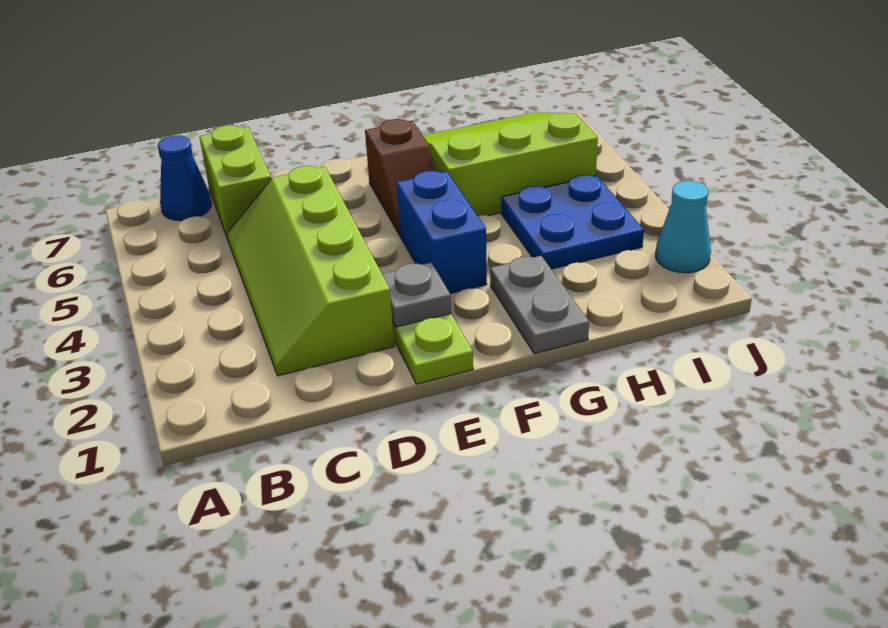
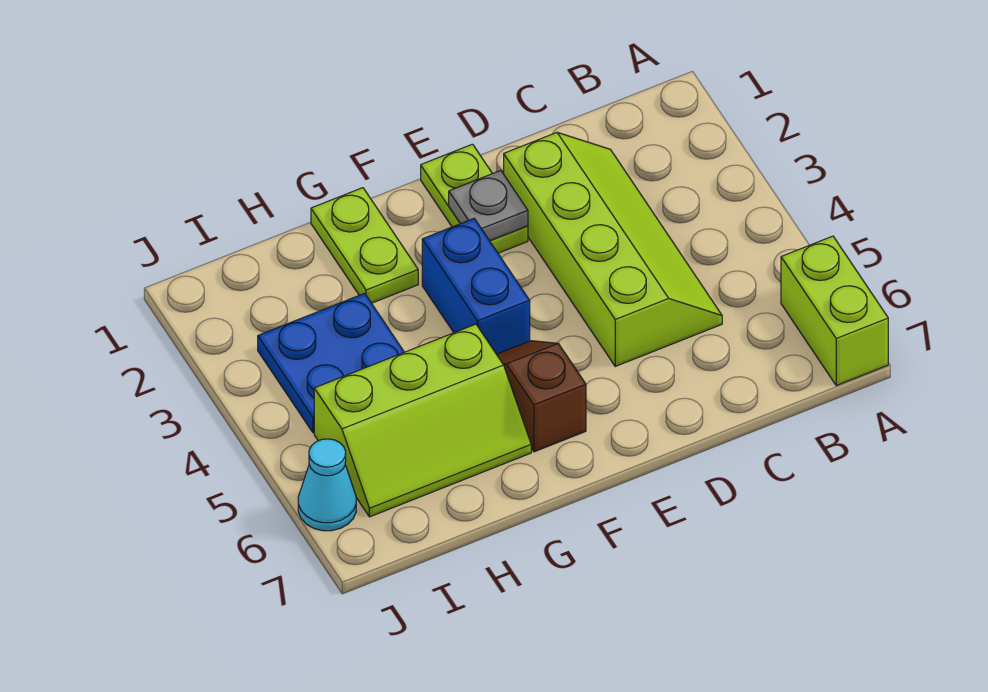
blue cone B7 level 1 -> none
lime brick C6:C7 level 1 -> lime brick A6:A7 level 1
grey plate G1:G2 level 1 -> lime plate G1:G2 level 1
lime slope G5:I7 level 1 top 5 -> lime slope G5:I6 level 1 top 5
cyan cone J2 level 1 -> cyan cone J6 level 1

